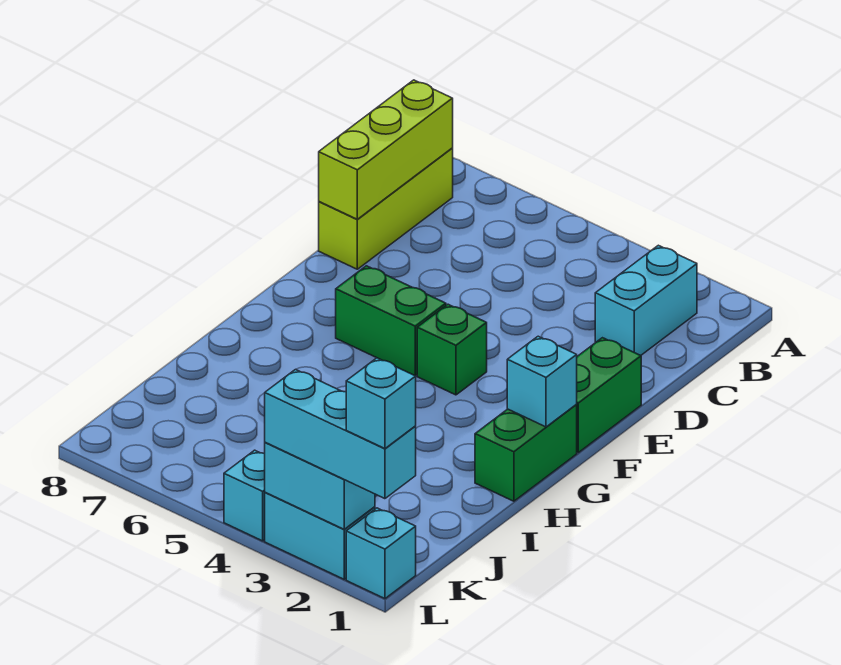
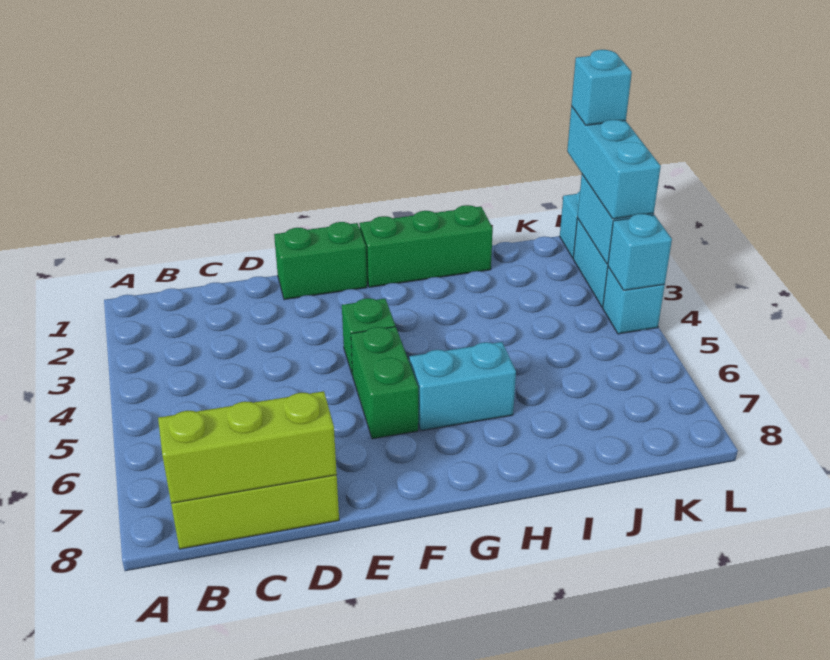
cyan brick B2:C2 level 1 -> cyan brick G6:H6 level 1
green brick G1:H1 level 1 -> green brick G1:I1 level 1
cyan brick G1 level 2 -> cyan brick L4 level 2

